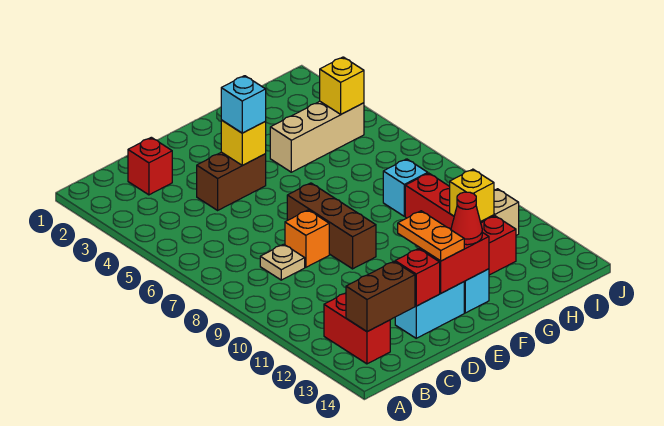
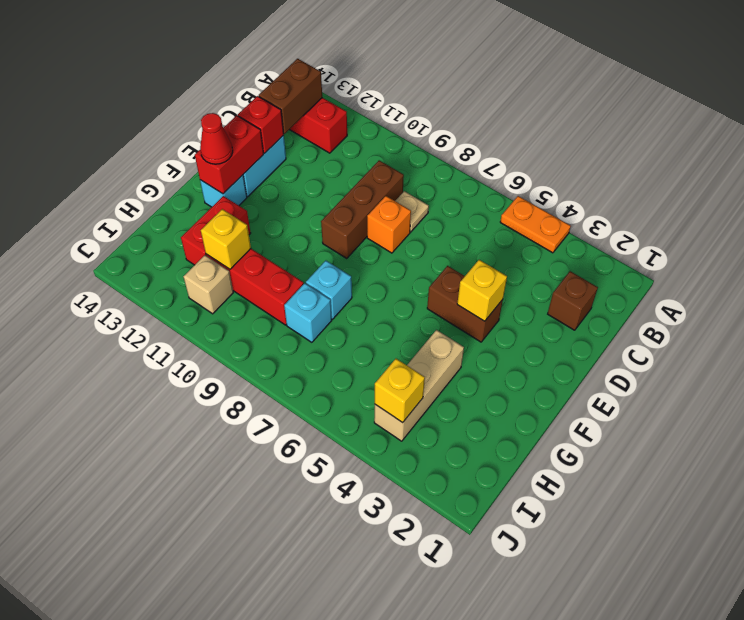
red brick C2 level 1 -> brown brick C2 level 1
brown brick D4:E4 level 1 -> brown brick E4:E5 level 1
cyan brick E4 level 3 -> cyan brick G8 level 1
brown brick E7:E9 level 1 -> brown brick C9:E9 level 1
orange plate E12:E13 level 3 -> orange plate A4:A5 level 1

